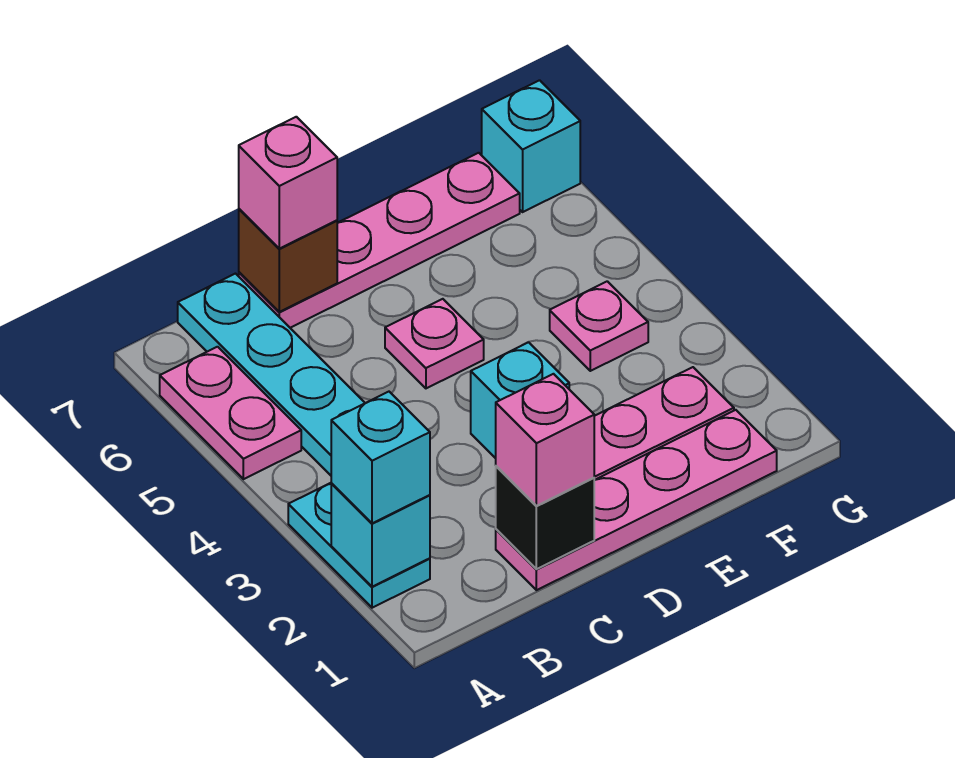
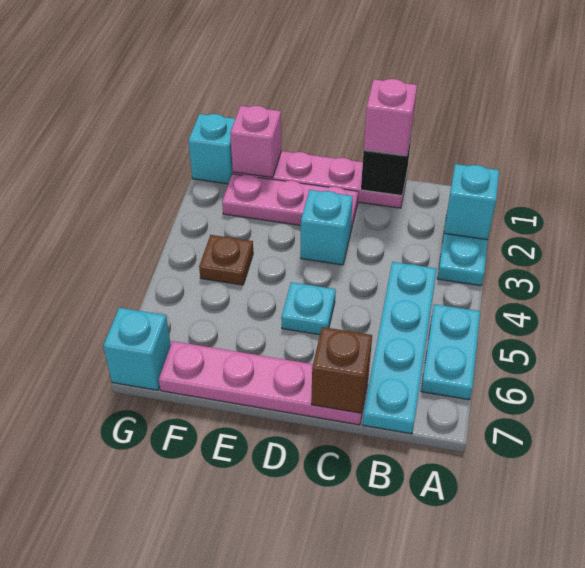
cyan brick A2 level 3 -> cyan brick G1 level 1
pink plate A5:A6 level 1 -> cyan plate A5:A6 level 1
pink brick C7 level 3 -> pink brick F1 level 2
pink plate D5 level 1 -> cyan plate D5 level 1
pink plate F4 level 1 -> brown plate F4 level 1

